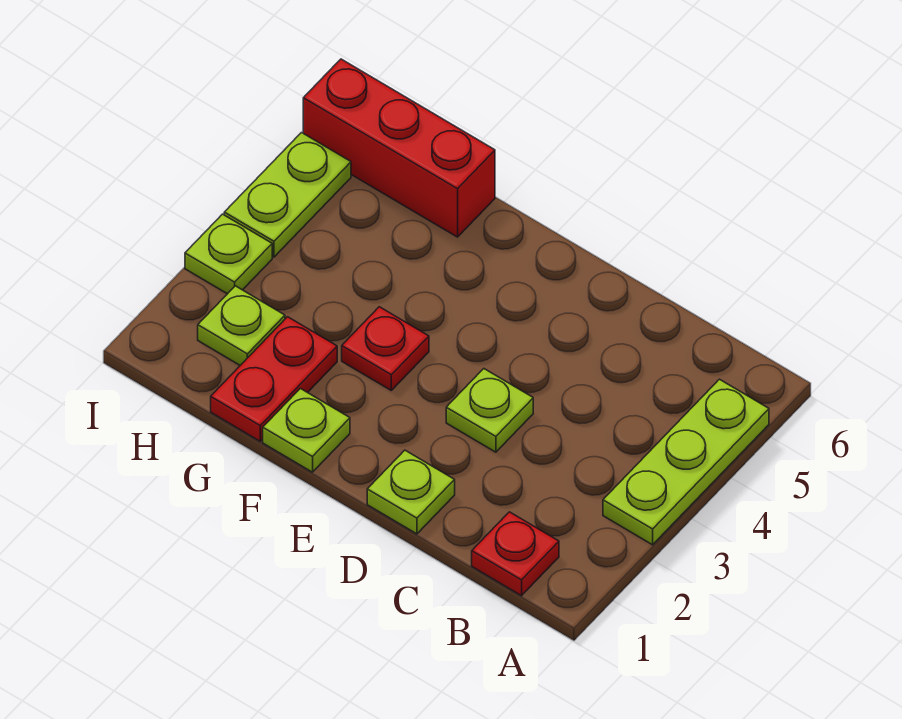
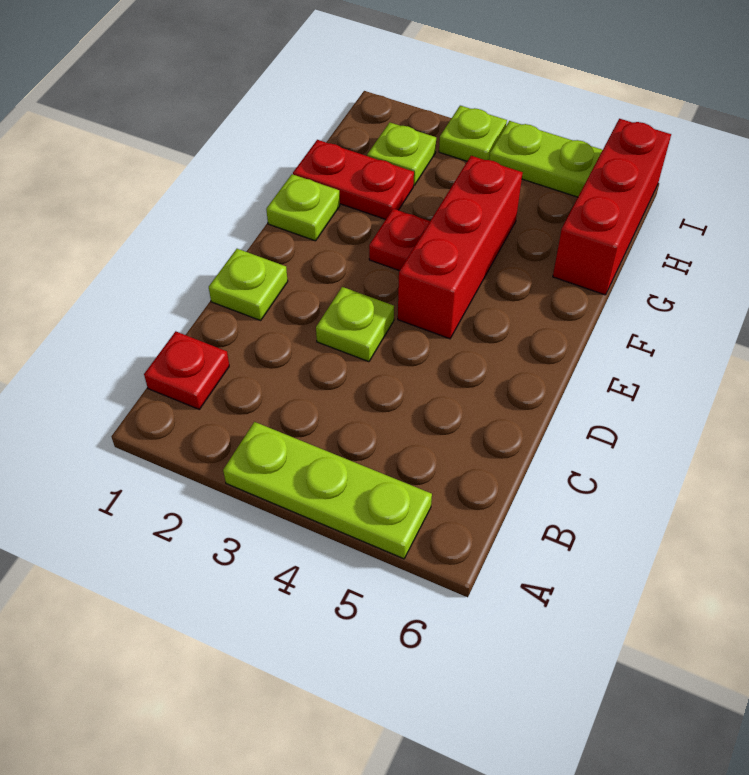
none -> red brick E4:G4 level 1

